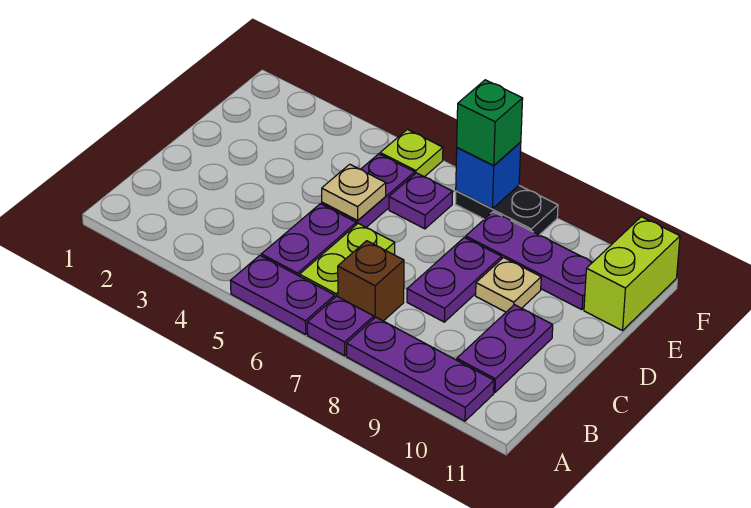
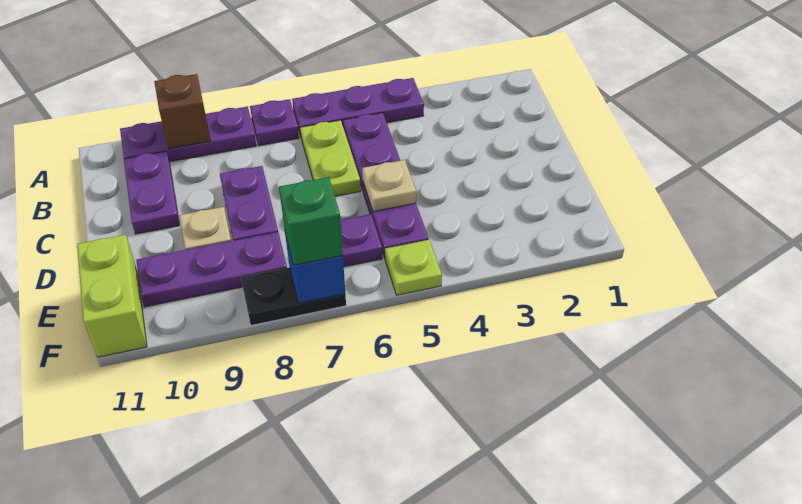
purple plate A5:A6 level 1 -> purple plate A4:A6 level 1
brown brick B7 level 1 -> brown brick A9 level 2

